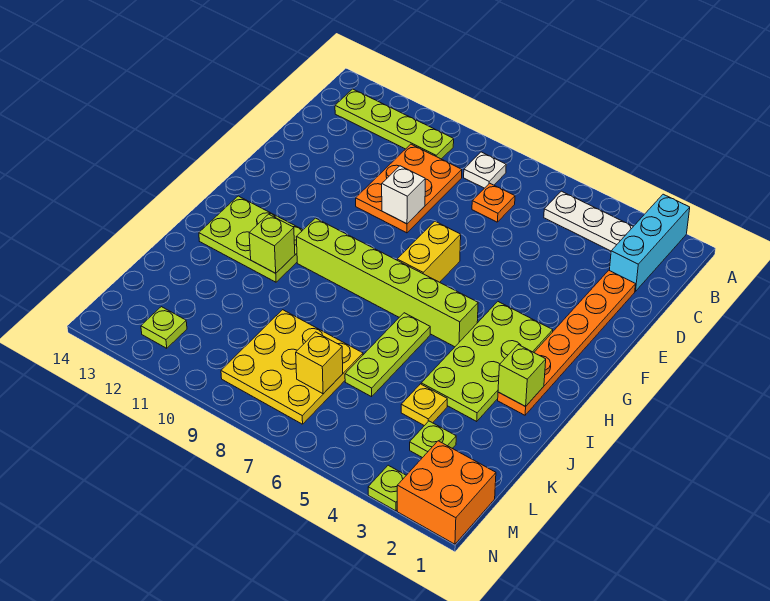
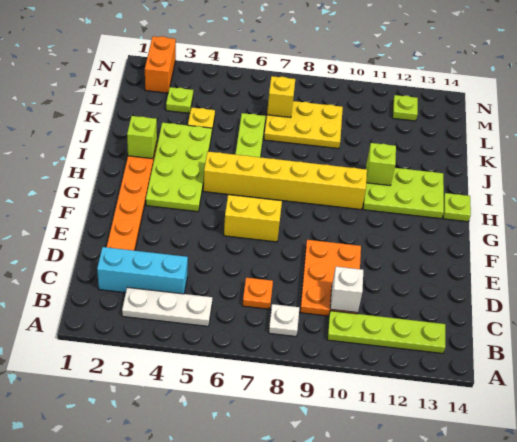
cyan brick A2:C2 level 1 -> cyan brick C2:C4 level 1
white brick E9 level 2 -> white brick C10 level 2
yellow brick F7:G7 level 1 -> yellow brick F6:F7 level 1
lime brick H5:H10 level 1 -> yellow brick H5:H10 level 1
yellow plate K7:M9 level 1 -> yellow plate K7:L9 level 1
orange brick M1:N2 level 1 -> orange brick M2:N2 level 1
lime plate N3 level 1 -> lime plate H14 level 1

